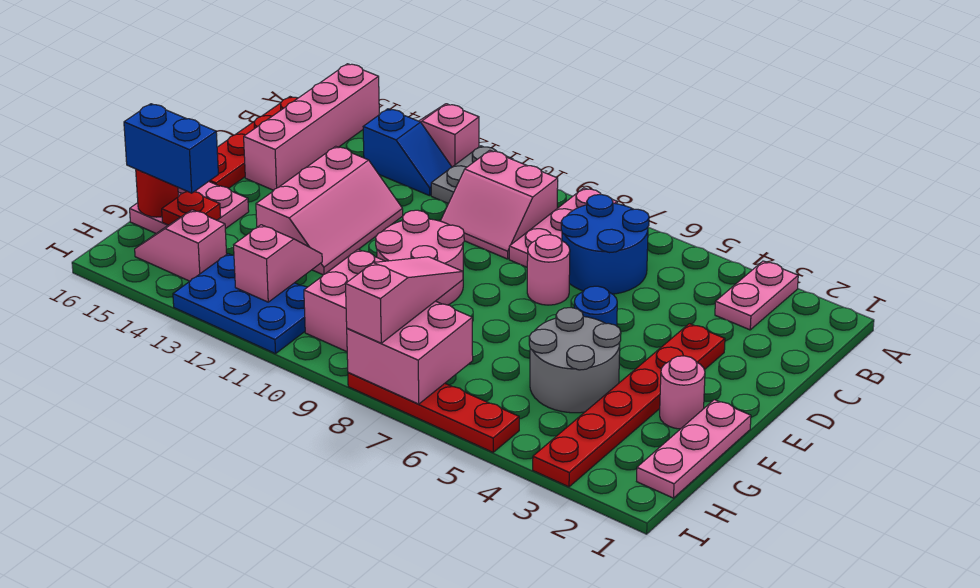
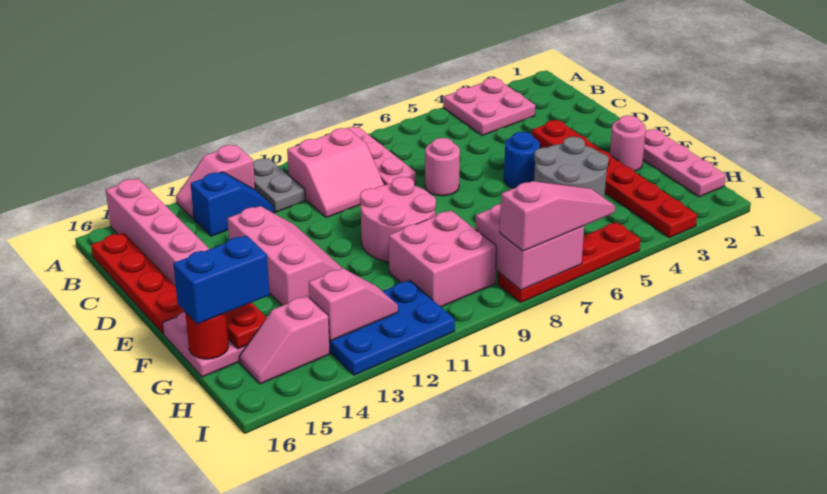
pink plate A3:B3 level 1 -> pink plate A3:B4 level 1
blue round brick B6:C7 level 1 -> none
pink slope G8:I8 level 3 top I -> pink slope I6:I8 level 3 top 8
pink slope G12:H12 level 2 top H -> pink slope H12:H13 level 2 top 13

